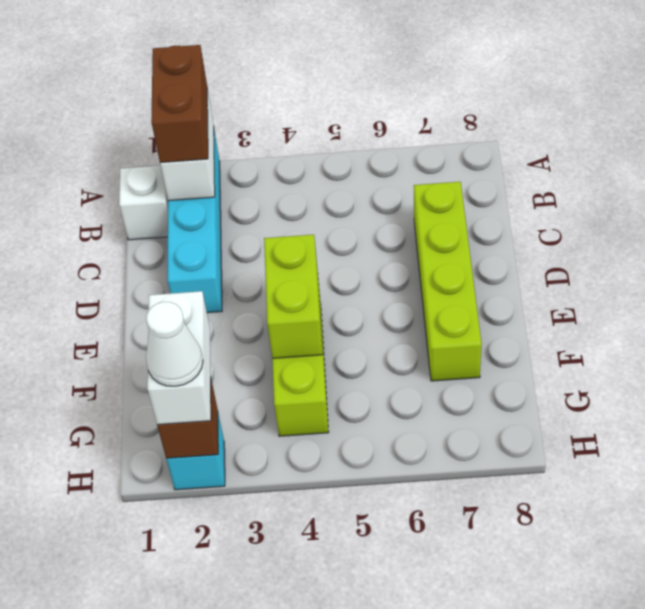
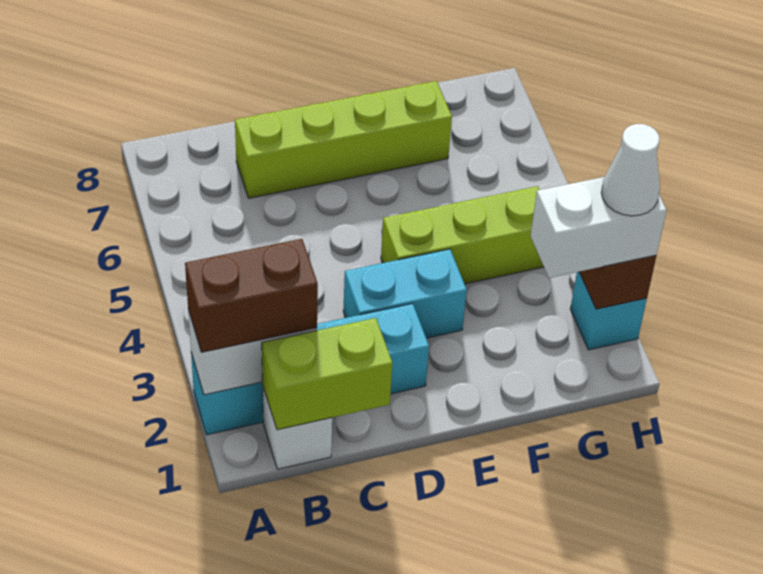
none -> cyan brick D3:E3 level 1
lime brick E4:F4 level 2 -> lime brick B1:C1 level 2

